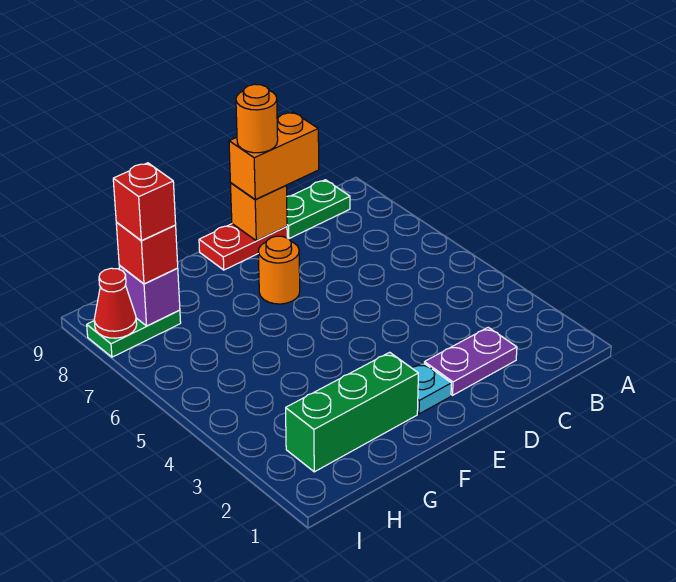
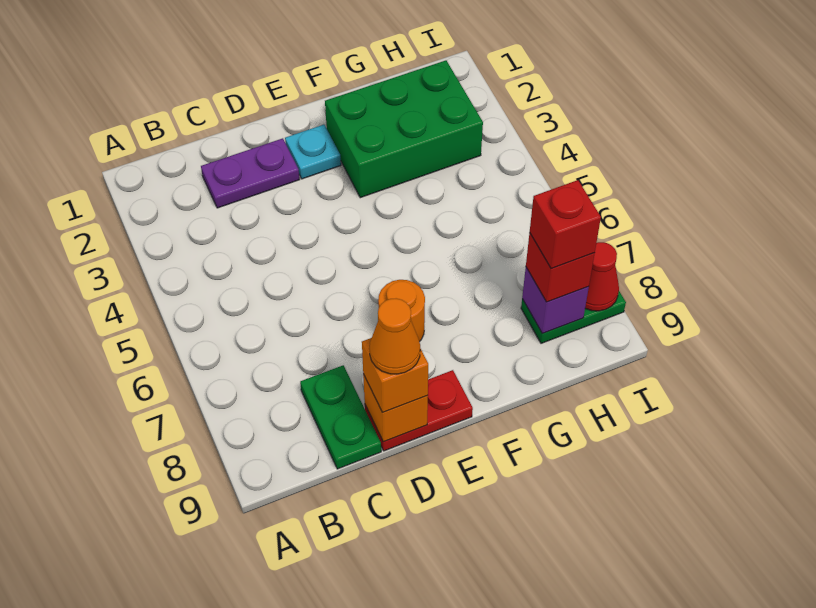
green plate B9:C9 level 1 -> green plate C8:C9 level 1
orange brick C9:D9 level 3 -> orange brick D9 level 3
orange round brick D9 level 4 -> orange cone D9 level 4
green brick F2:H2 level 1 -> green brick F2:H3 level 1

